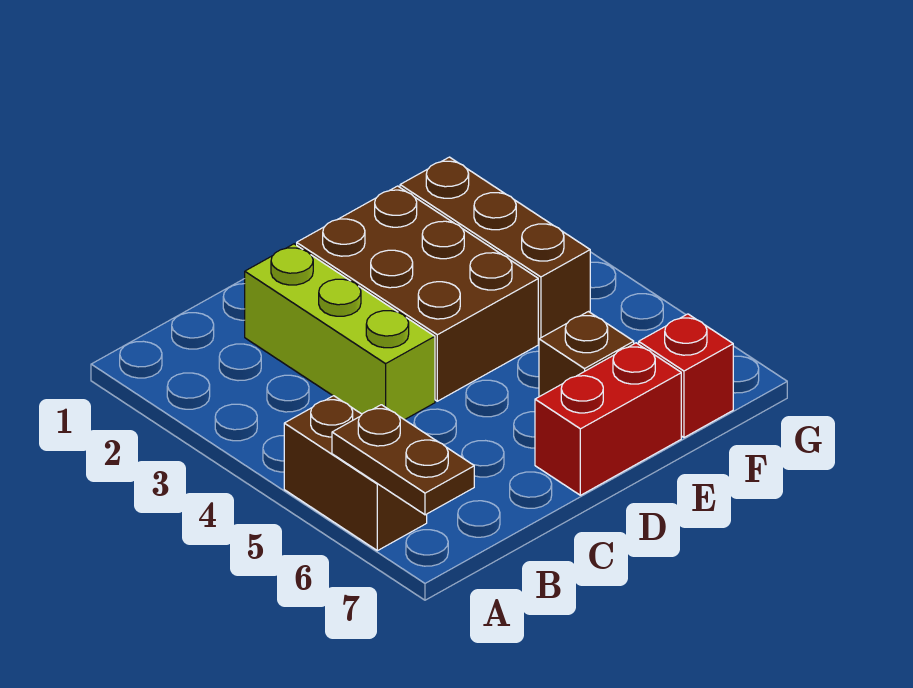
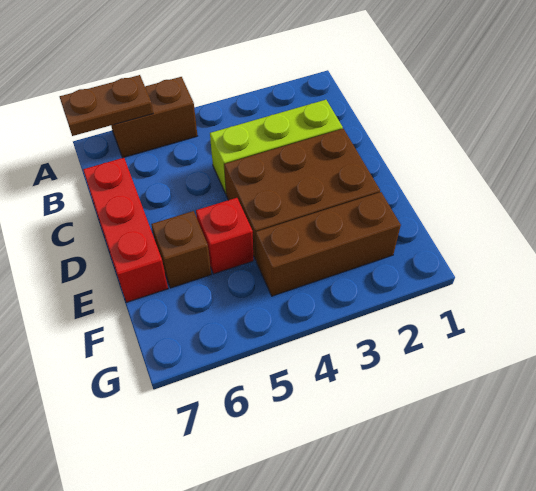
red brick D7:E7 level 1 -> red brick C7:E7 level 1
red brick F7 level 1 -> red brick E5 level 1

